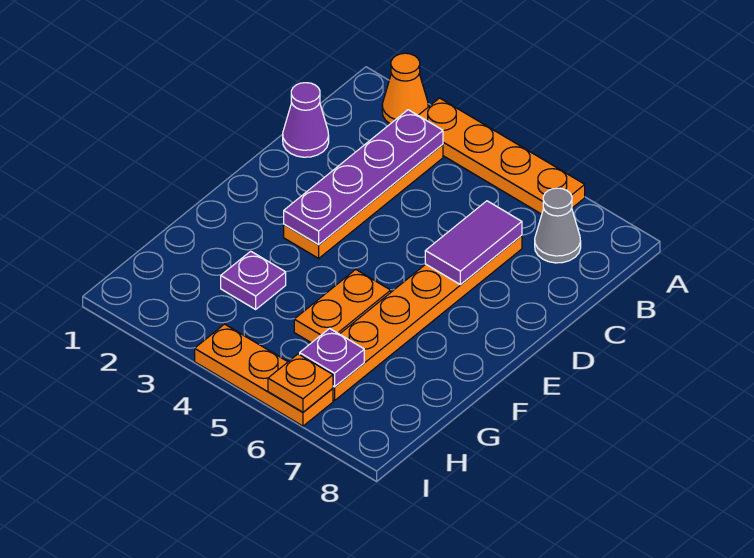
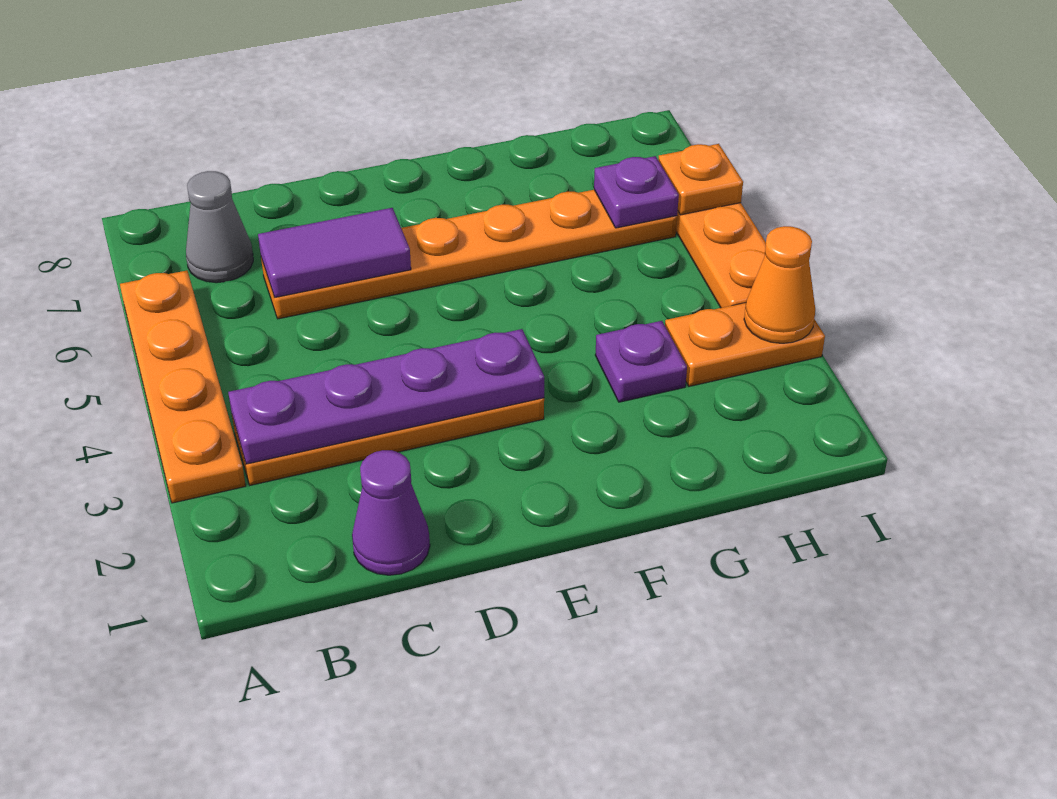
orange cone A2 level 1 -> orange cone I3 level 2
orange plate F5:G5 level 1 -> orange plate H3:I3 level 1

